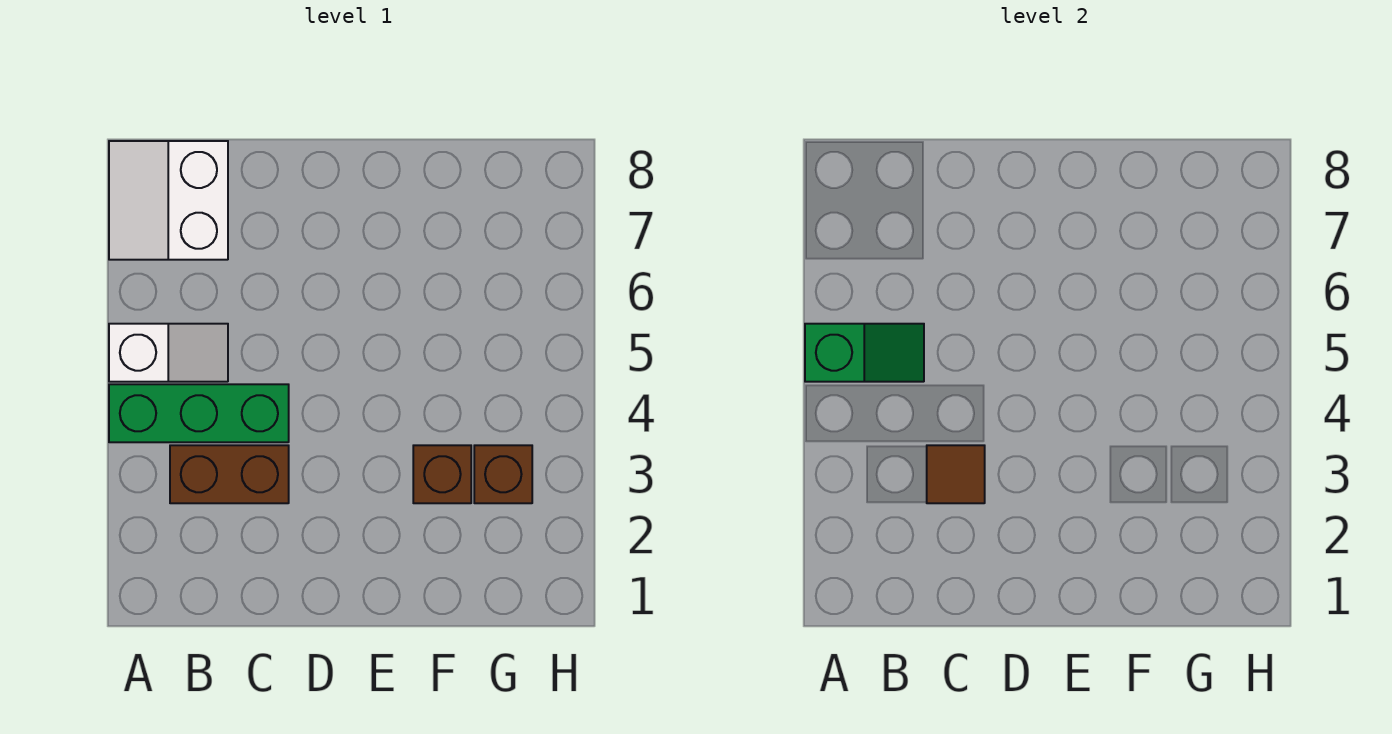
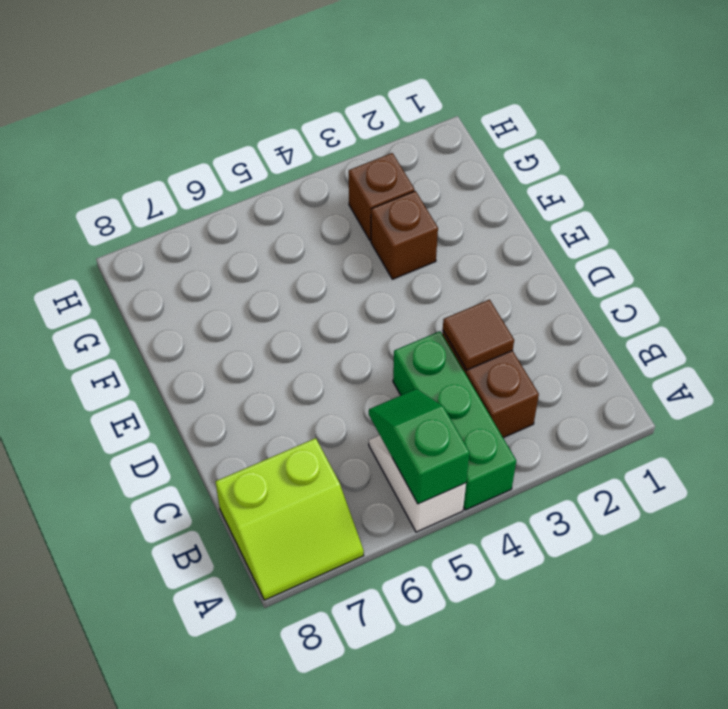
white slope A7:B8 level 1 top B -> lime slope A7:B8 level 1 top B

